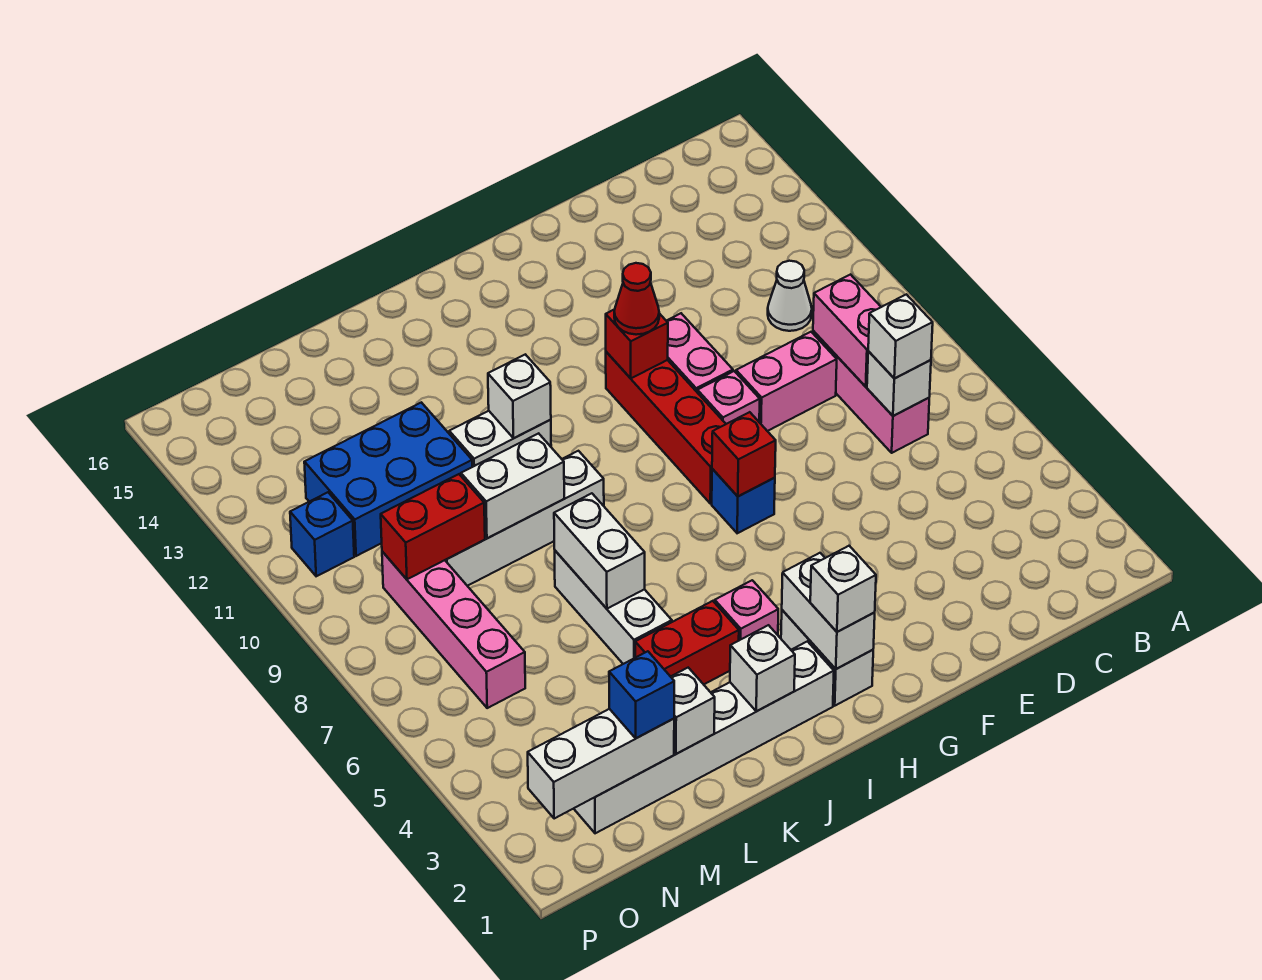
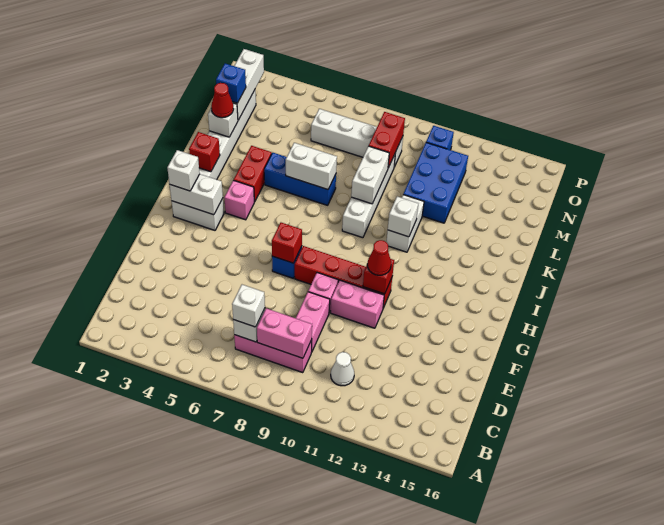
white brick J2 level 2 -> red brick J2 level 2
white brick K5:K7 level 1 -> blue brick K5:K7 level 1
none -> red cone L2 level 3
pink brick N6:N9 level 1 -> white brick N6:N9 level 1

